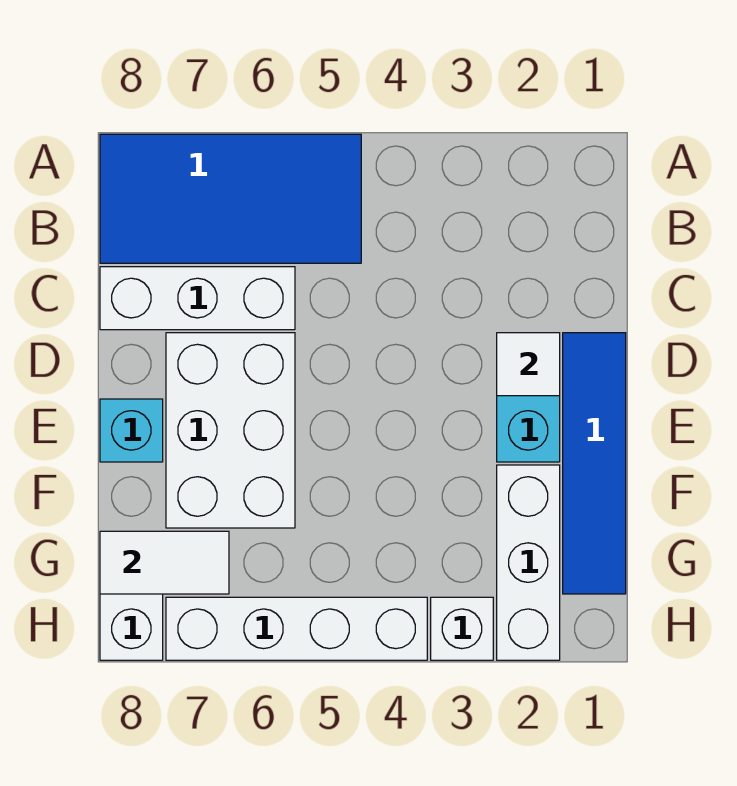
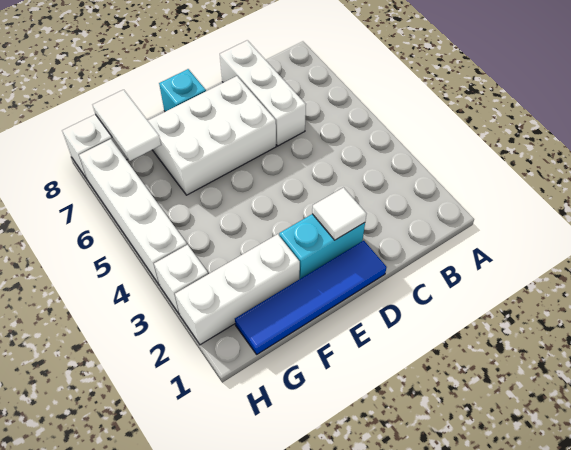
blue tile A5:B8 level 1 -> none

